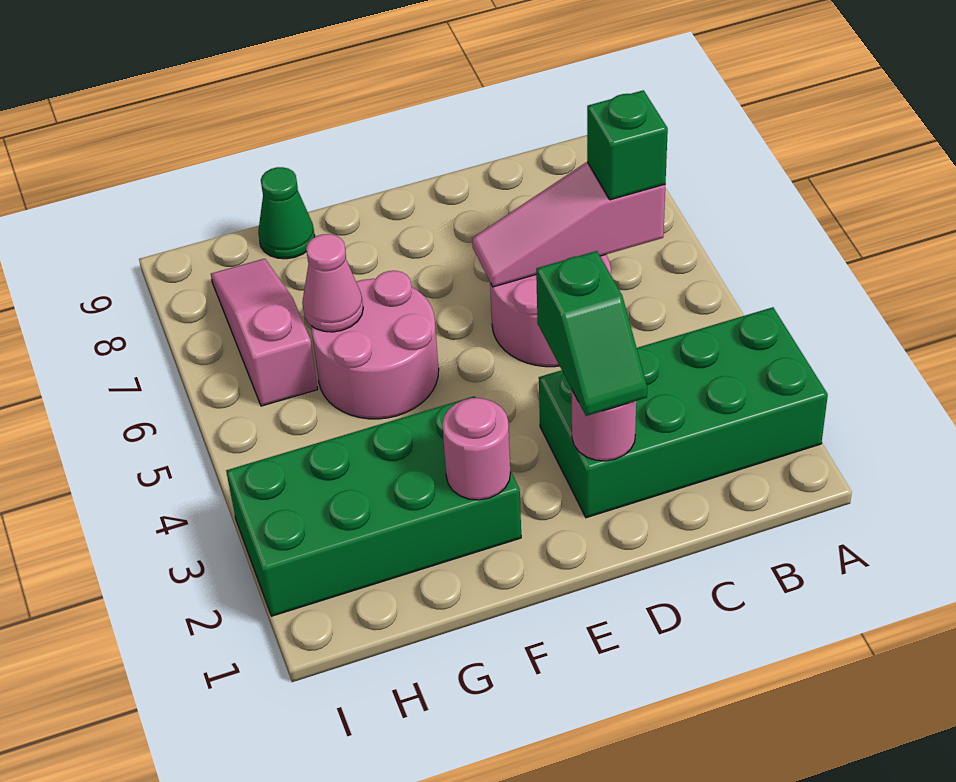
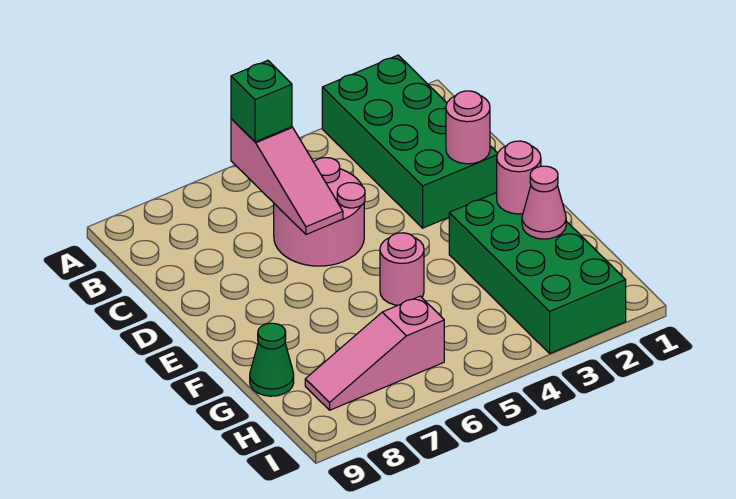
green slope D2:D3 level 3 top 3 -> none
pink round brick F5:G6 level 1 -> pink round brick F5 level 1
pink cone G6 level 2 -> pink cone G2 level 2

